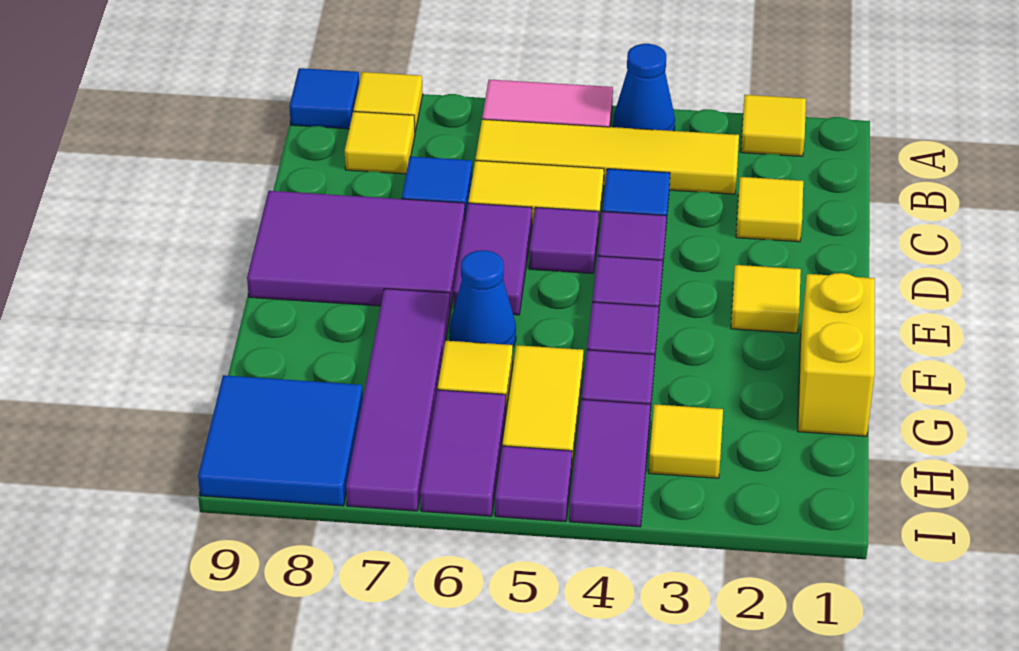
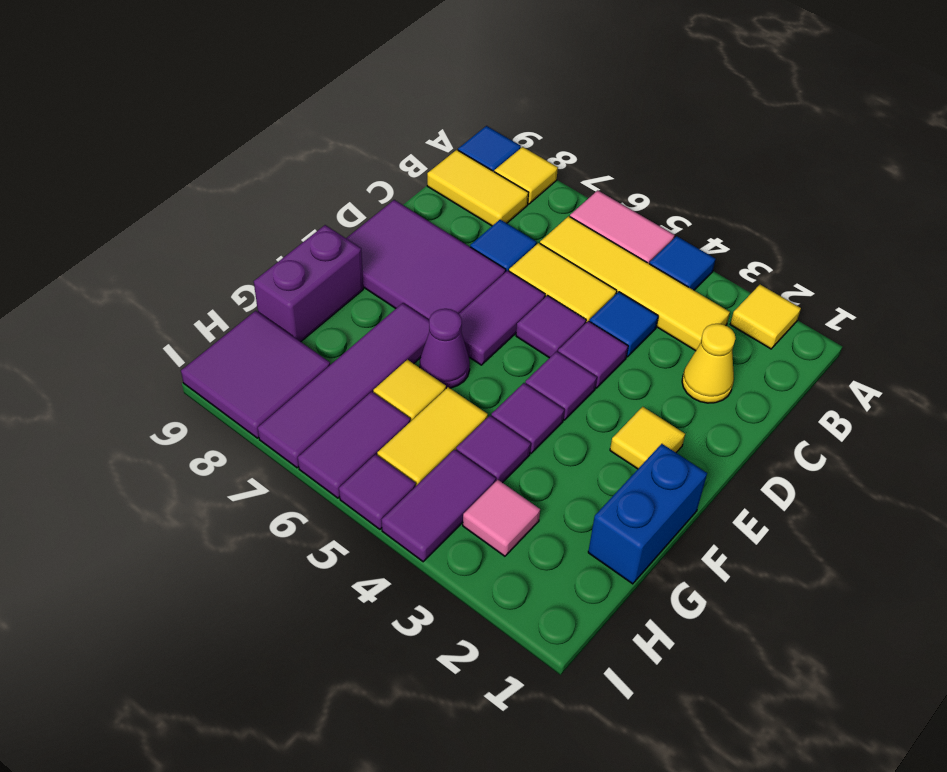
blue cone A4 level 1 -> blue tile A4 level 1
yellow tile B8 level 1 -> yellow tile B8:B9 level 1
yellow tile C2 level 1 -> yellow cone C2 level 1
yellow brick F1:G1 level 1 -> blue brick F1:G1 level 1
blue cone F6 level 1 -> purple cone F6 level 1
none -> purple brick F9:G9 level 1
yellow tile H3 level 1 -> pink tile H3 level 1
blue tile H8:I9 level 1 -> purple tile H8:I9 level 1

